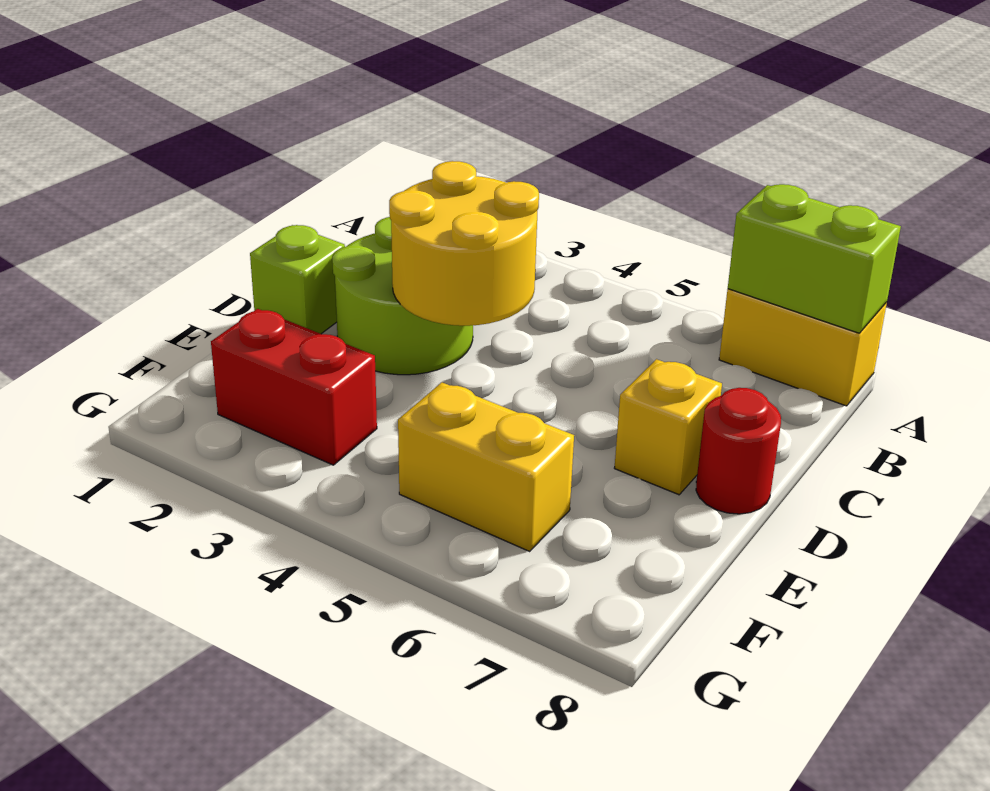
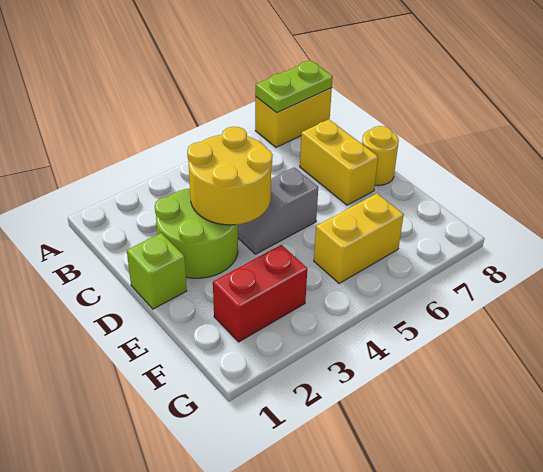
lime brick A7:A8 level 2 -> lime plate A7:A8 level 2
none -> grey slope D4:D5 level 1 top 5
yellow brick D7 level 1 -> yellow brick C7:D7 level 1
red round brick D8 level 1 -> yellow round brick D8 level 1

